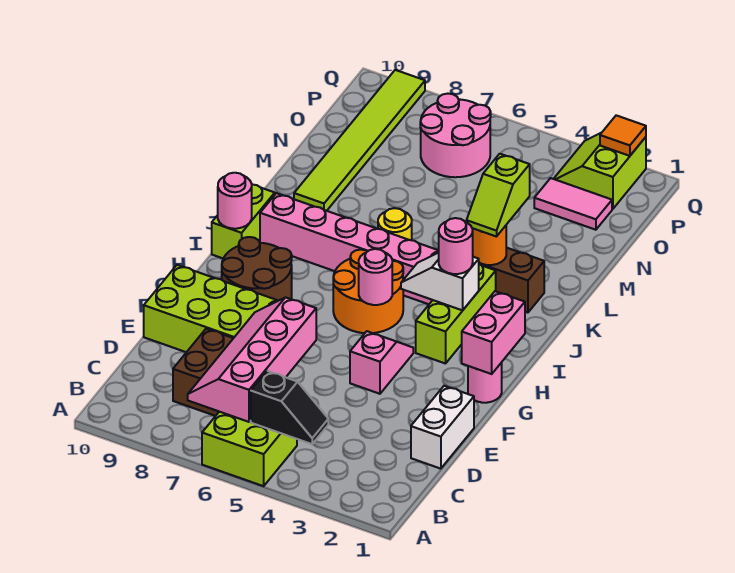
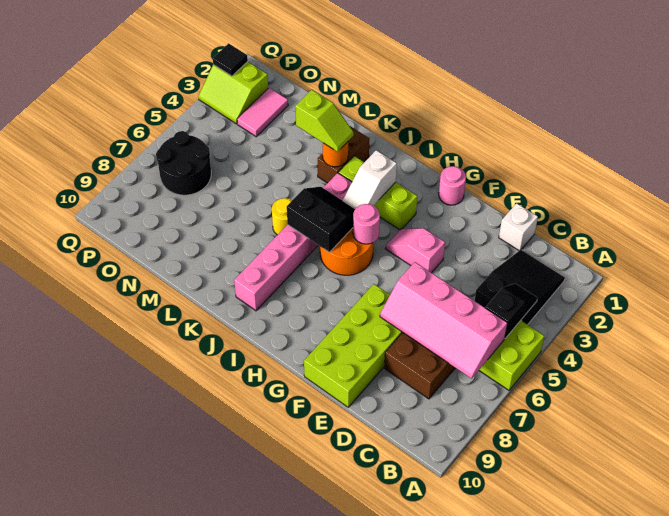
none -> black slope B2:C4 level 1 top 4
white brick D1:E1 level 1 -> white brick D1 level 1
pink brick G1:H1 level 2 -> none
brown round brick G8:H9 level 1 -> none
pink round brick I3 level 3 -> none
none -> black slope I5:J6 level 2 top 6
lime brick I10:J10 level 1 -> none
pink round brick I10 level 2 -> none
lime tile L9:Q9 level 1 -> none
pink round brick O6:P7 level 1 -> black round brick O6:P7 level 1
orange tile Q2 level 2 -> black tile Q2 level 2

